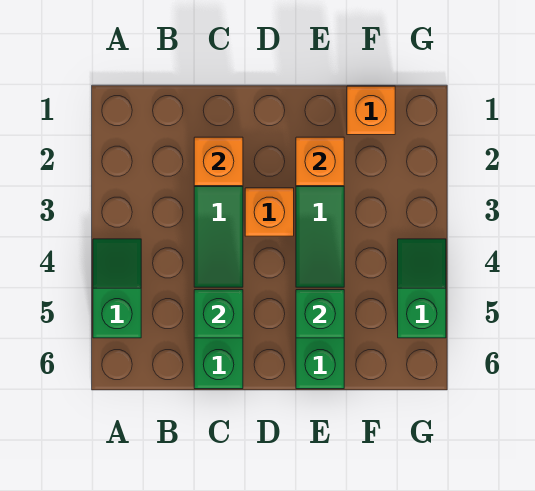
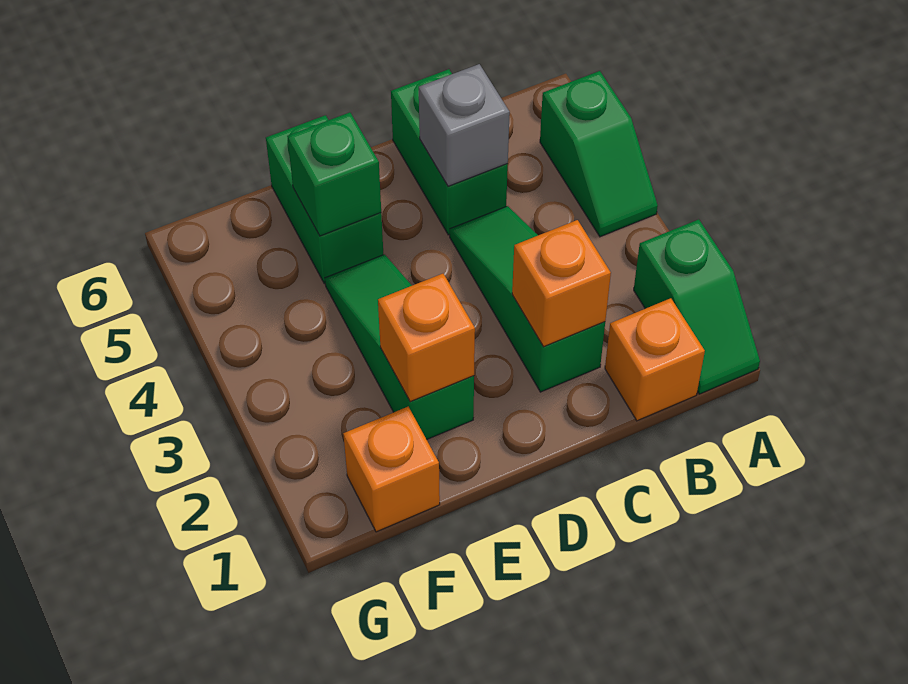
green brick C5 level 2 -> grey brick C5 level 2
orange brick D3 level 1 -> orange brick B1 level 1
green slope G4:G5 level 1 top 5 -> green slope A1:A2 level 1 top 2

